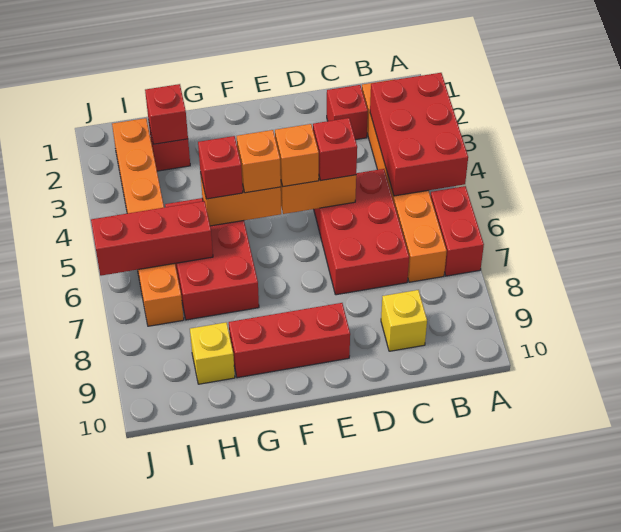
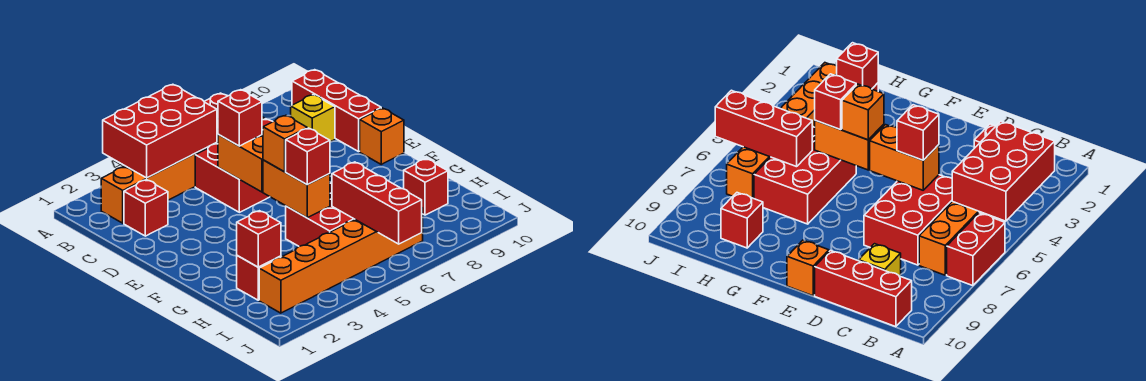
orange brick E5 level 3 -> orange brick E10 level 1
red brick E9:G9 level 1 -> red brick B10:D10 level 1
yellow brick H9 level 1 -> red brick H9 level 1

